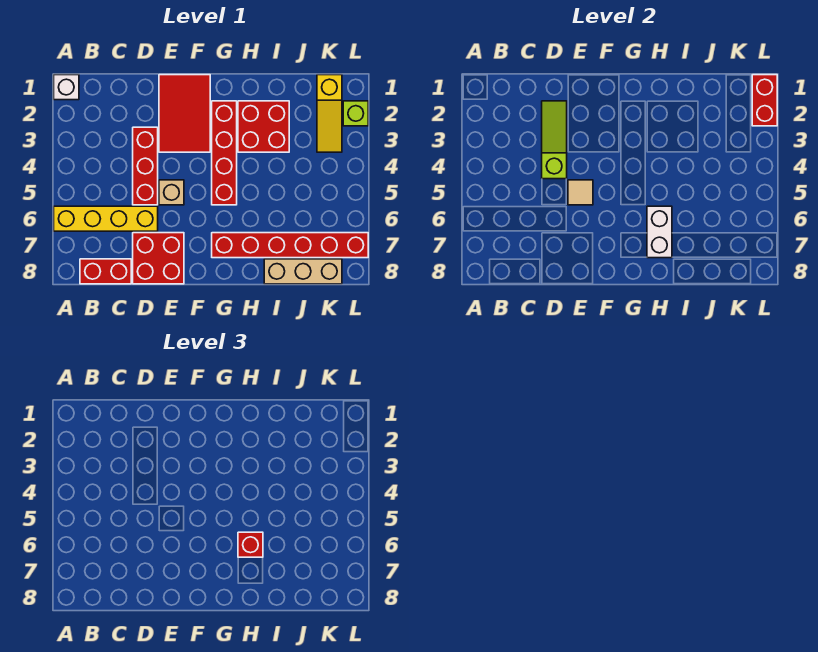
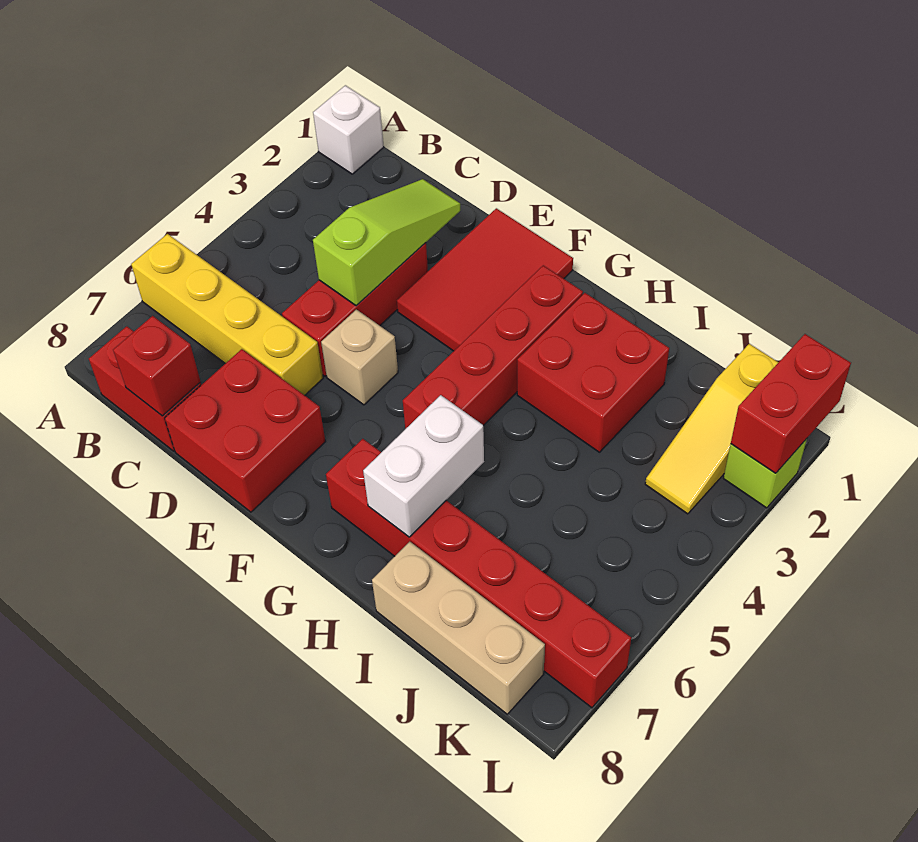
tan tile E5 level 2 -> none
red brick H6 level 3 -> red brick C8 level 2

